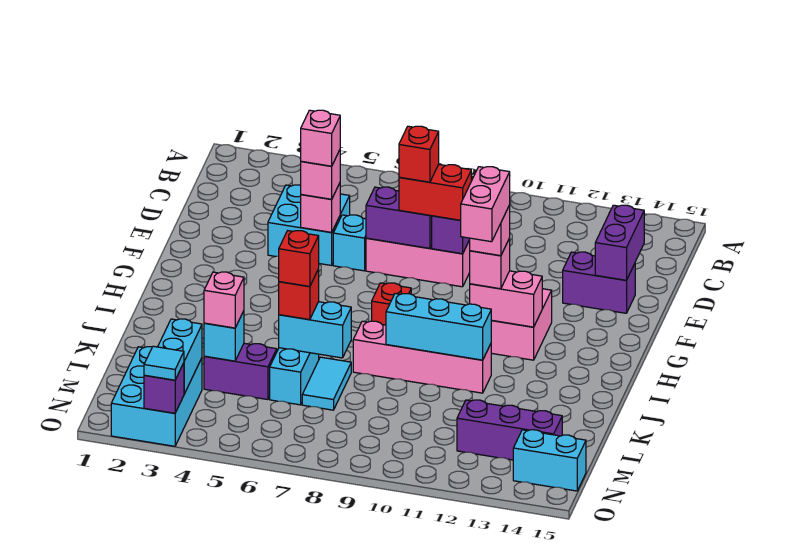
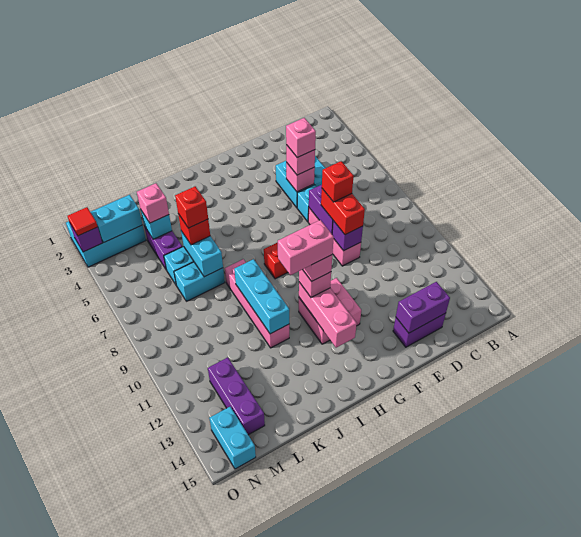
purple brick E13:E14 level 1 -> purple brick D14:E14 level 1
pink brick H11:H12 level 2 -> pink brick H11:H13 level 2
cyan tile K7:L7 level 1 -> cyan brick K7:L7 level 1
cyan tile O3 level 3 -> red tile O3 level 3

